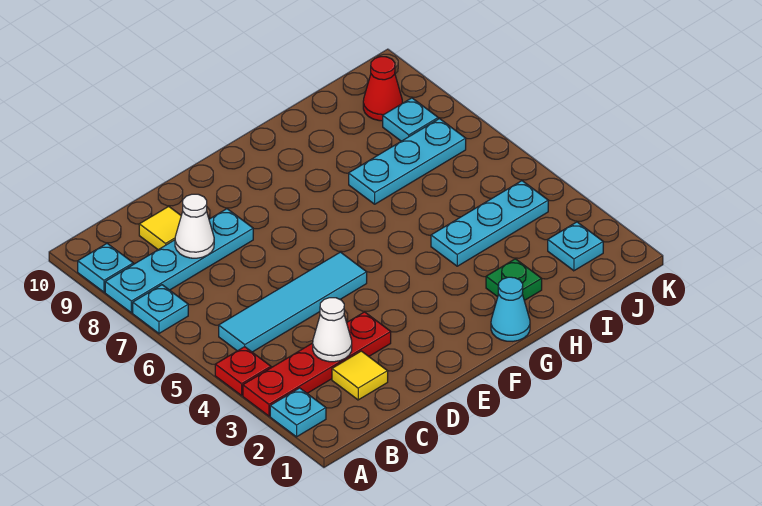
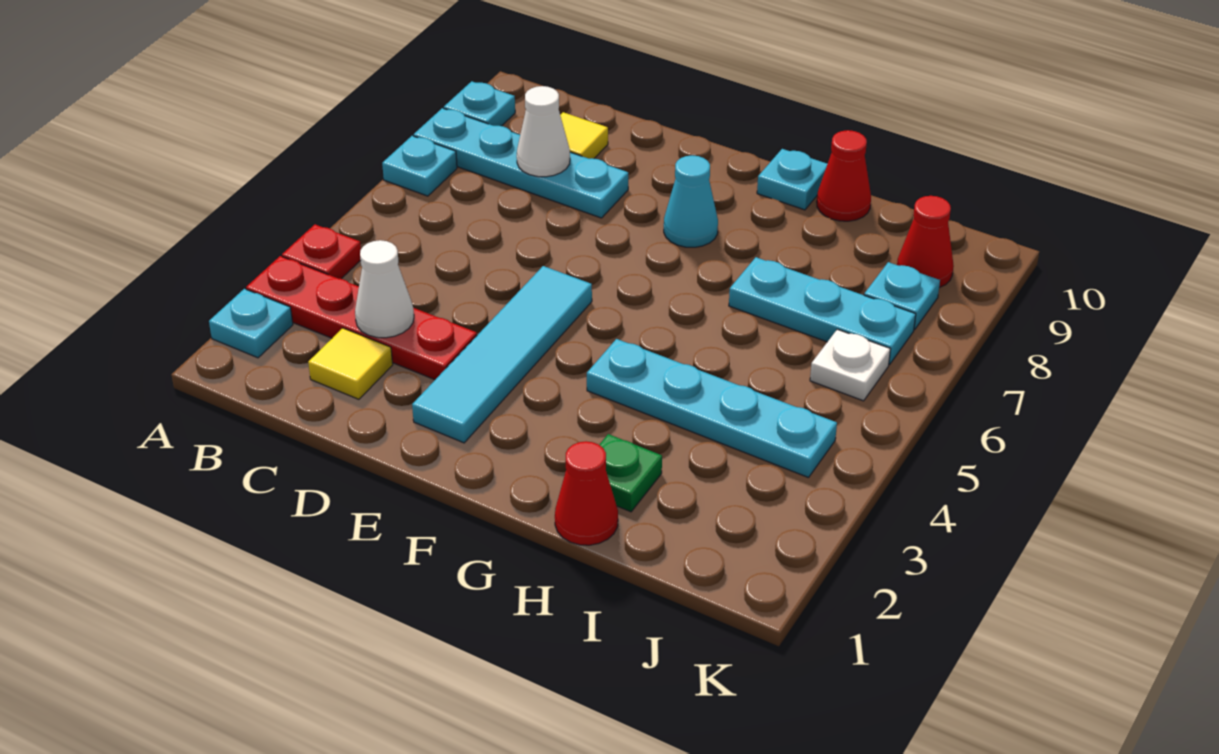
cyan tile B5:E5 level 1 -> cyan tile E2:E5 level 1
cyan cone G1 level 1 -> cyan cone F8 level 1
none -> red cone H1 level 1
cyan plate H4:J4 level 1 -> cyan plate G4:J4 level 1
none -> red cone H10 level 1
cyan plate J2 level 1 -> cyan plate G10 level 1
none -> white plate J6 level 1

